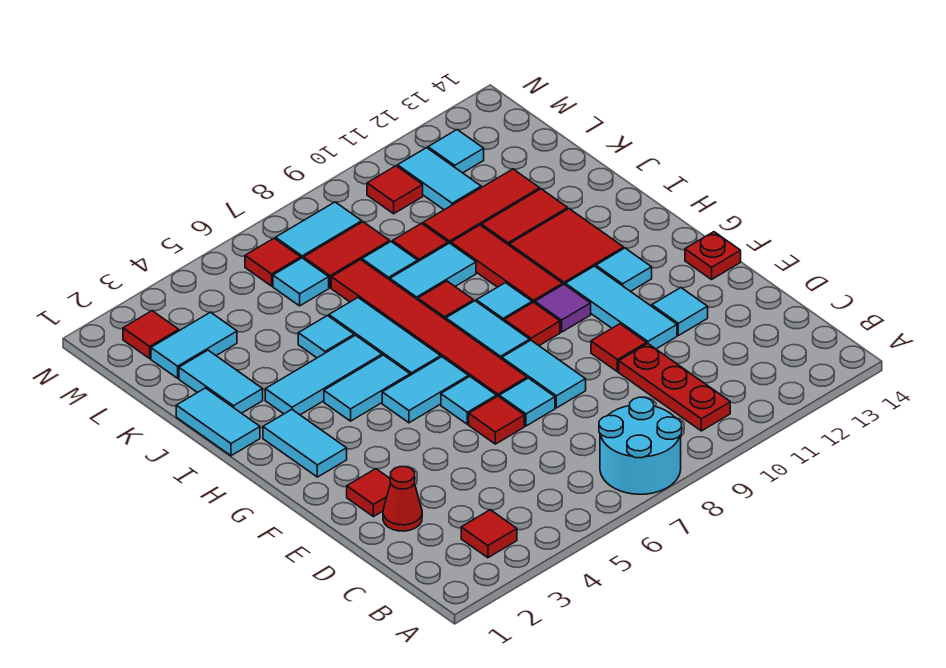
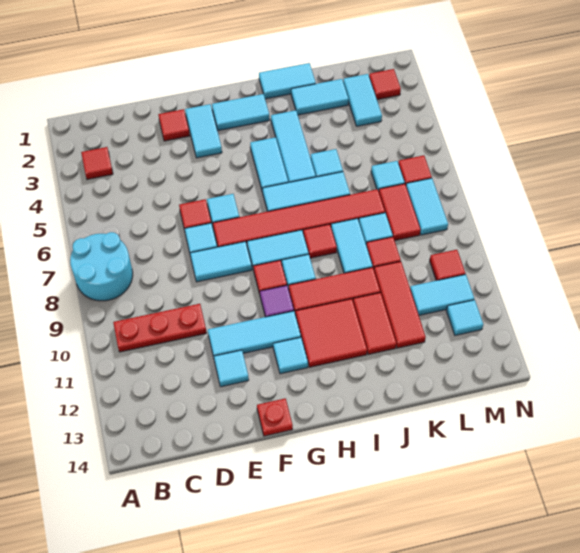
red cone D2 level 1 -> none
red tile E10 level 1 -> none
cyan tile G5:G6 level 1 -> cyan tile F2:F3 level 1

